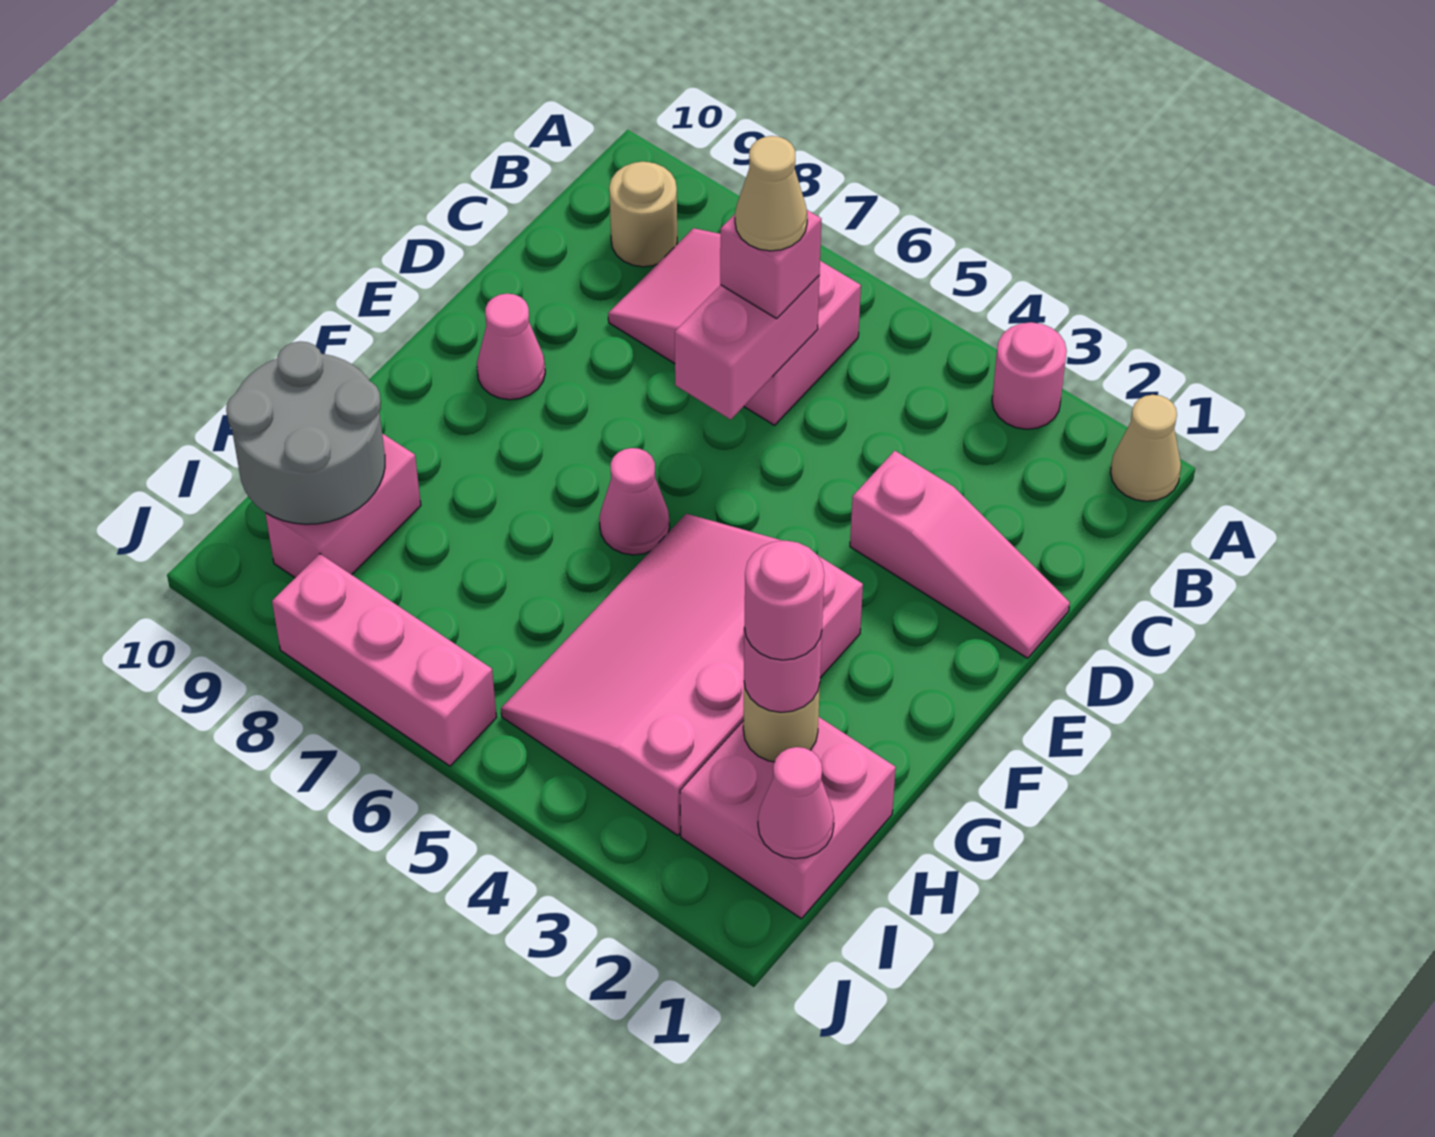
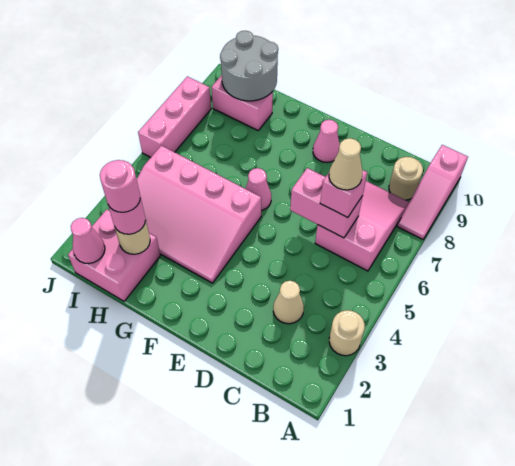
tan cone A1 level 1 -> tan cone C3 level 1
pink round brick A3 level 1 -> tan round brick A3 level 1
pink slope D1:D3 level 1 top 3 -> pink slope A8:A10 level 1 top 10
pink slope F3:I5 level 1 top 3 -> pink slope F3:I5 level 1 top 5

